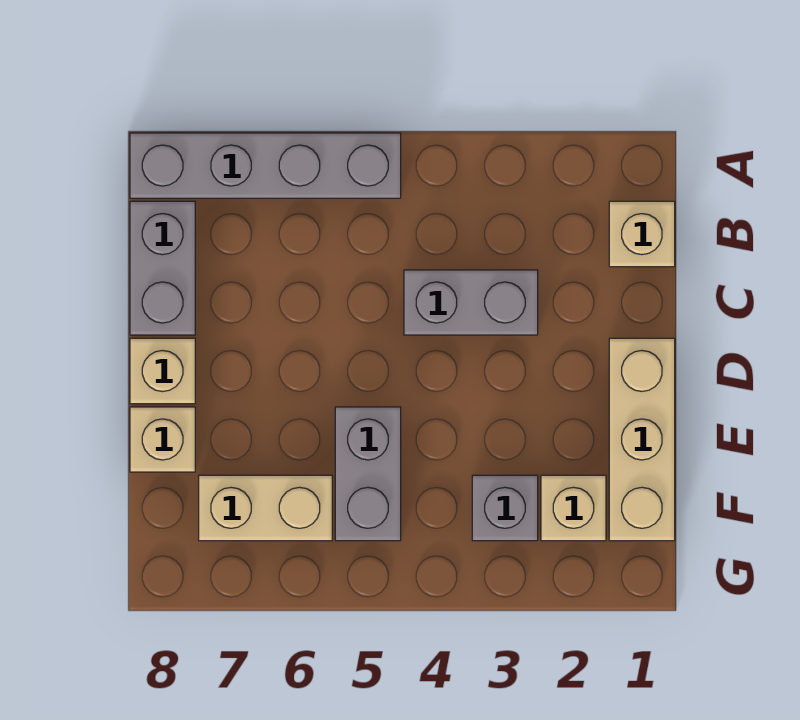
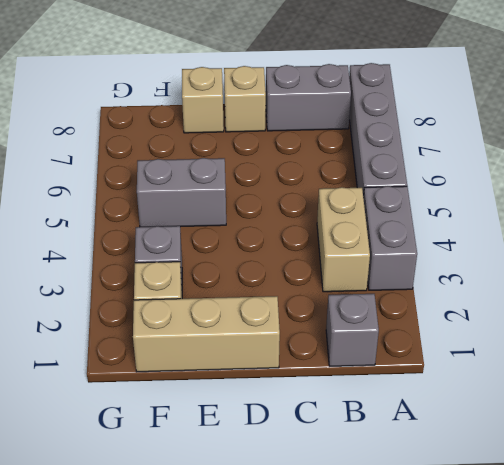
tan brick B1 level 1 -> grey brick B1 level 1
grey brick C3:C4 level 1 -> grey brick A3:A4 level 1
tan brick F6:F7 level 1 -> tan brick B3:B4 level 1

